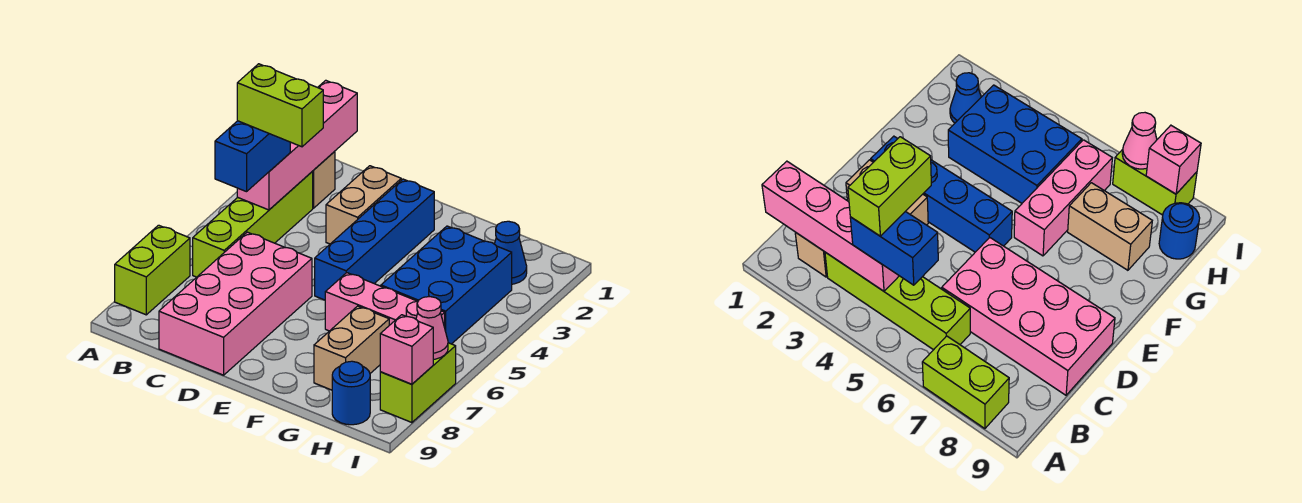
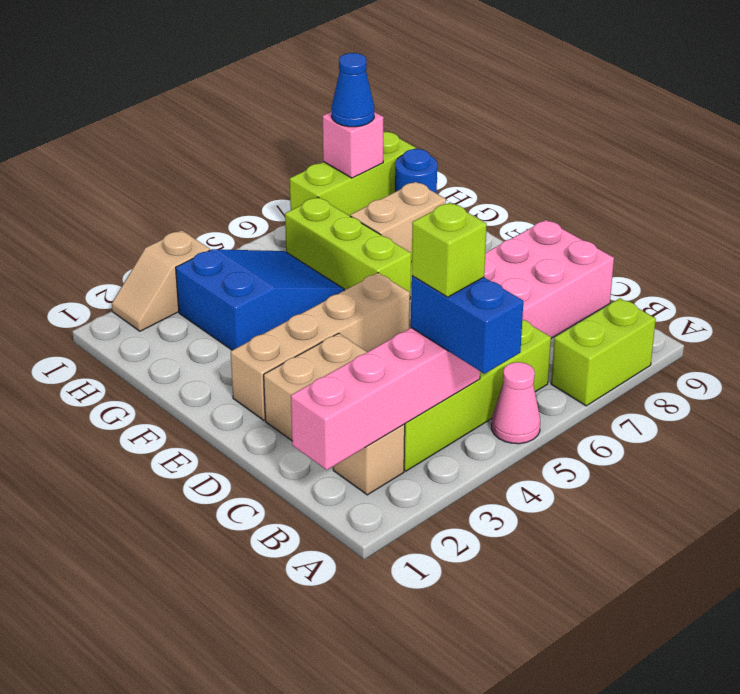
blue brick B4:B5 level 3 -> blue brick A4:B4 level 3
lime brick B4:C4 level 4 -> lime brick B4 level 4
blue brick E2:E5 level 1 -> tan brick E2:E5 level 1
pink brick F6:H6 level 1 -> lime brick F6:H6 level 1
blue brick G3:H5 level 1 -> blue slope G3:H5 level 1 top 3
blue cone H2 level 1 -> blue cone I8 level 3
none -> tan slope I2:I3 level 1 top 3
lime brick I7:I8 level 1 -> lime brick I7:I9 level 1
pink cone I7 level 2 -> pink cone A5 level 1

